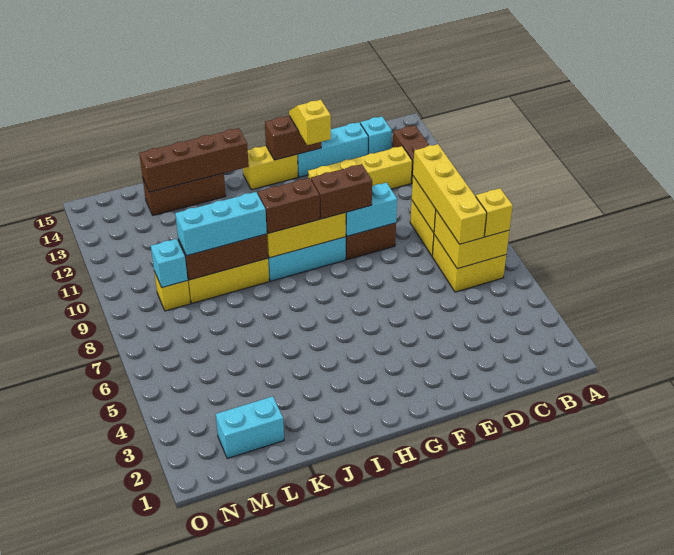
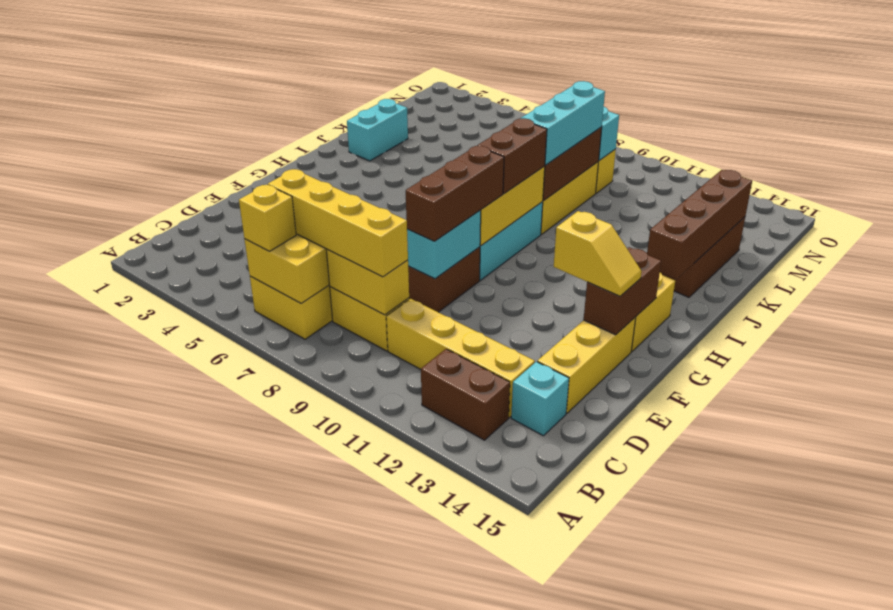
yellow brick C12:F12 level 1 -> yellow brick C10:C13 level 1
cyan brick D14:F14 level 1 -> yellow brick D14:F14 level 1
brown brick F9:G9 level 3 -> brown brick E9:G9 level 3
cyan brick L2:M2 level 1 -> cyan brick J2:K2 level 1

